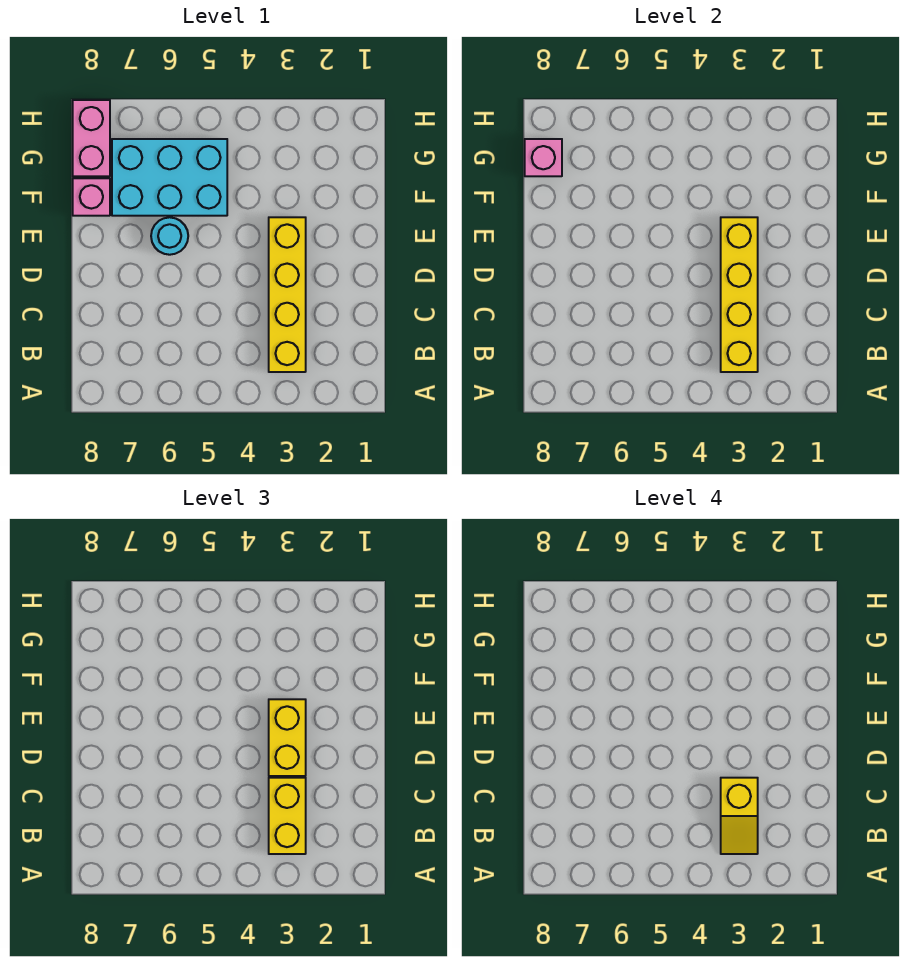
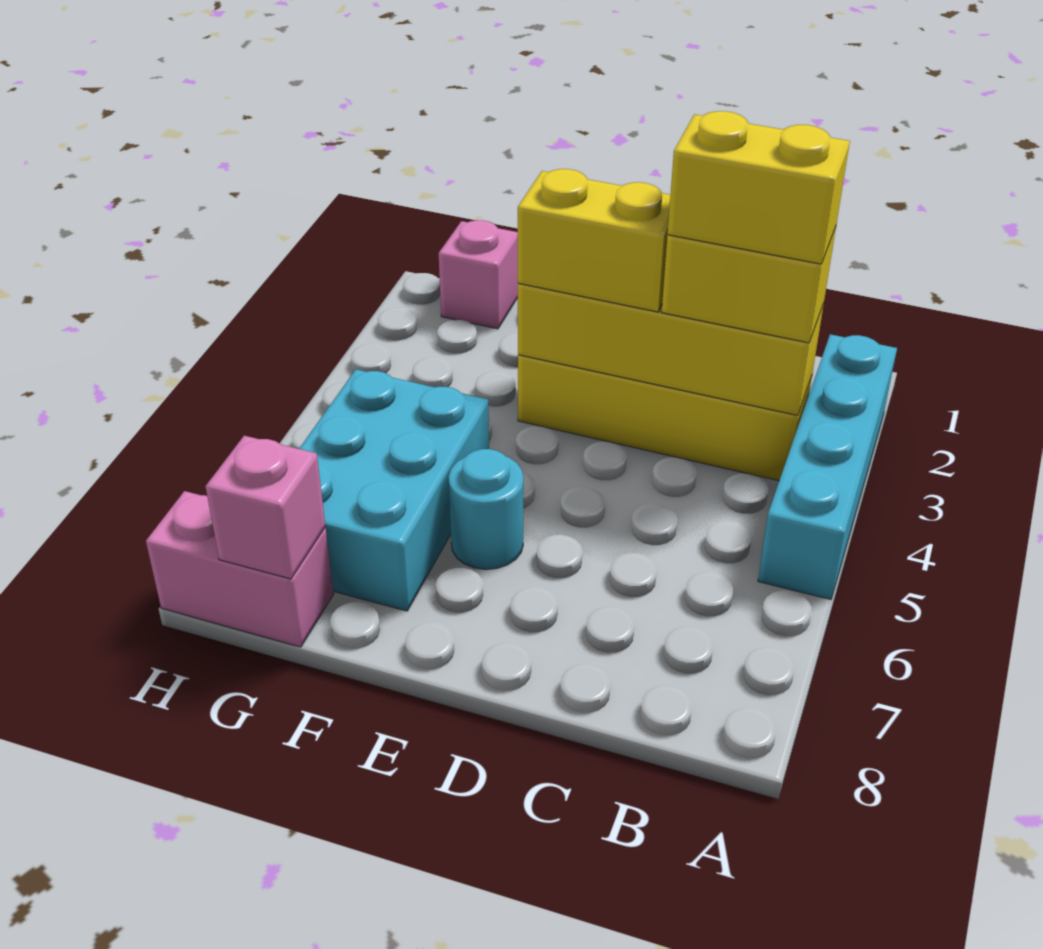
none -> cyan brick A2:A5 level 1
yellow slope B3:C3 level 4 top C -> yellow brick B3:C3 level 4
pink brick F8 level 1 -> pink brick G1 level 1

